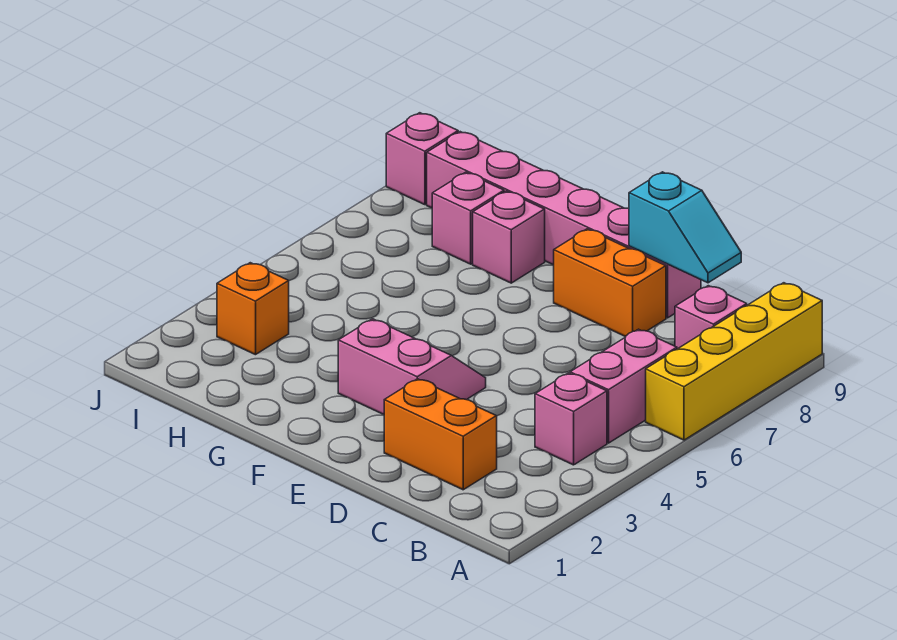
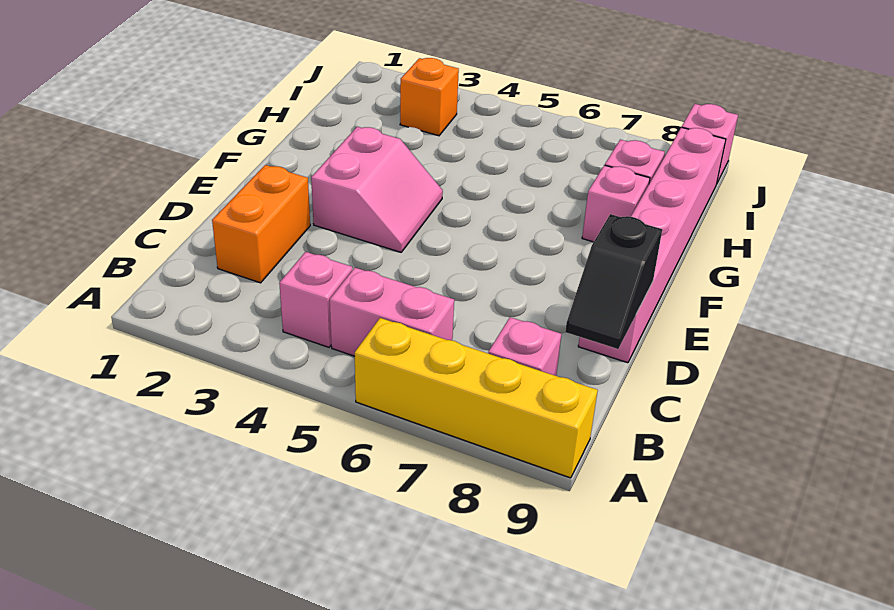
cyan slope C9:D9 level 2 top D -> black slope C9:D9 level 2 top D
orange brick D8:E8 level 1 -> none

